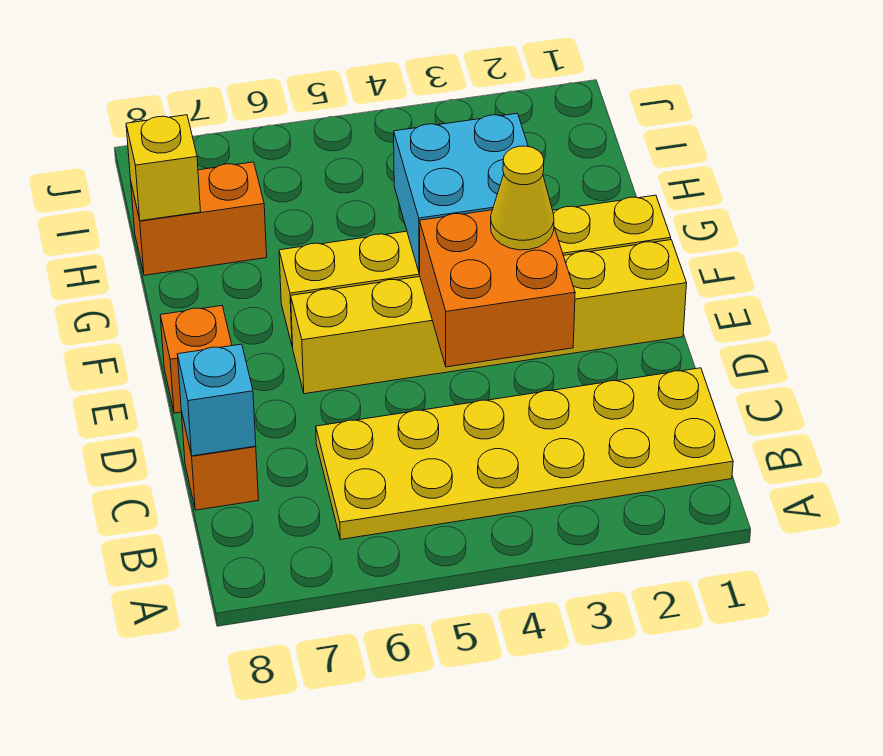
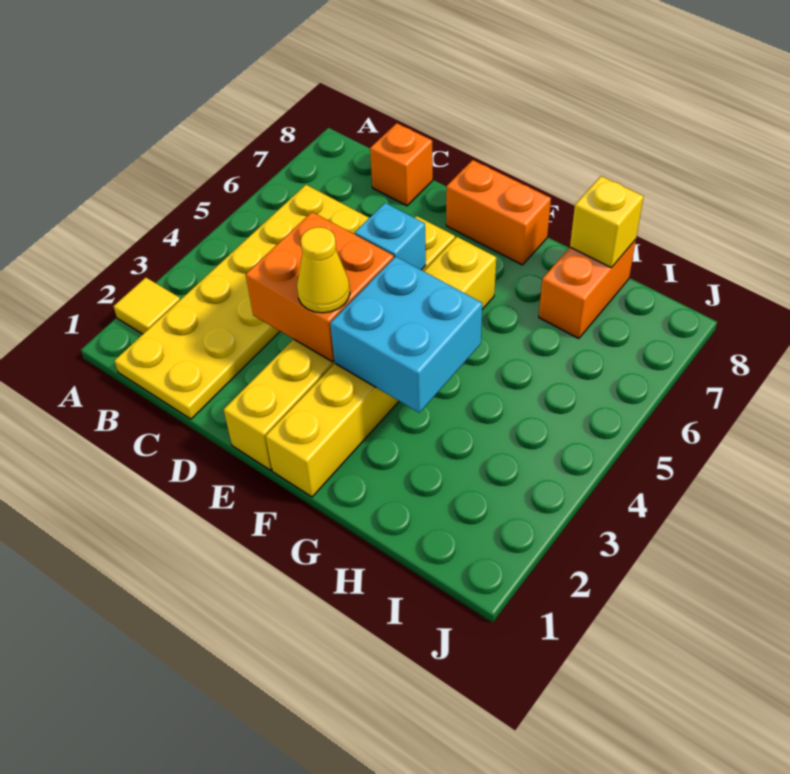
none -> yellow tile A2 level 1
cyan brick C8 level 2 -> cyan brick E5 level 2
orange brick E8 level 1 -> orange brick E8:F8 level 1

